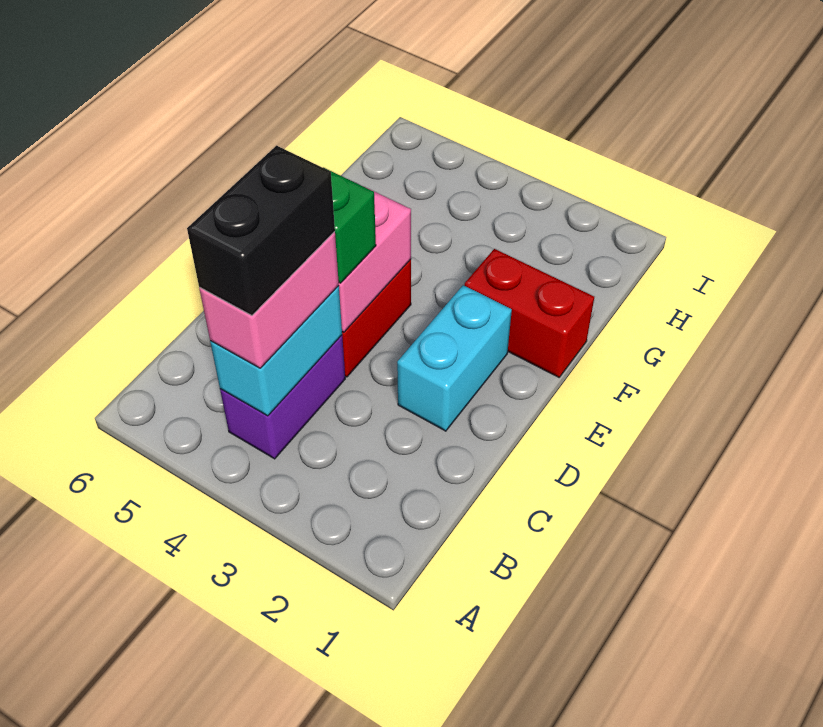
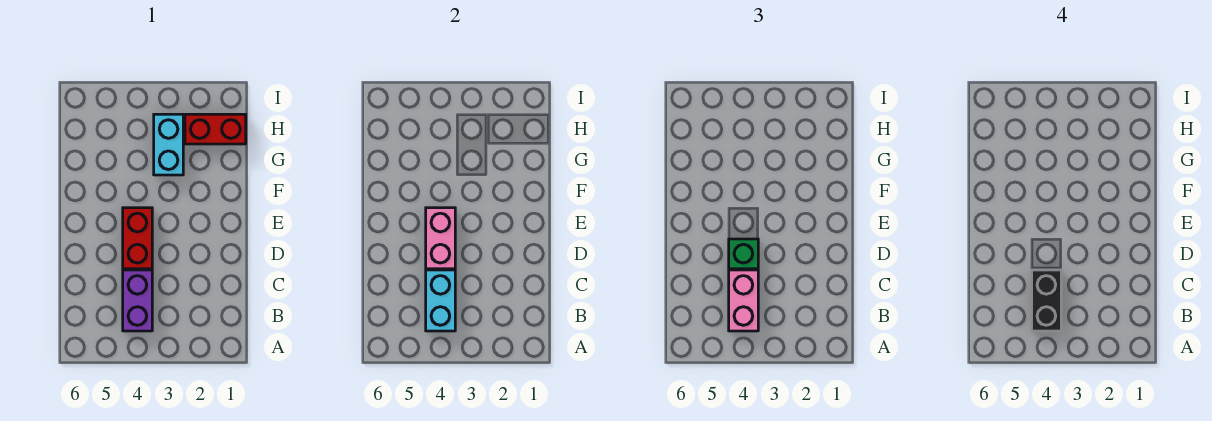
cyan brick D2:E2 level 1 -> cyan brick G3:H3 level 1
red brick F1:F2 level 1 -> red brick H1:H2 level 1

